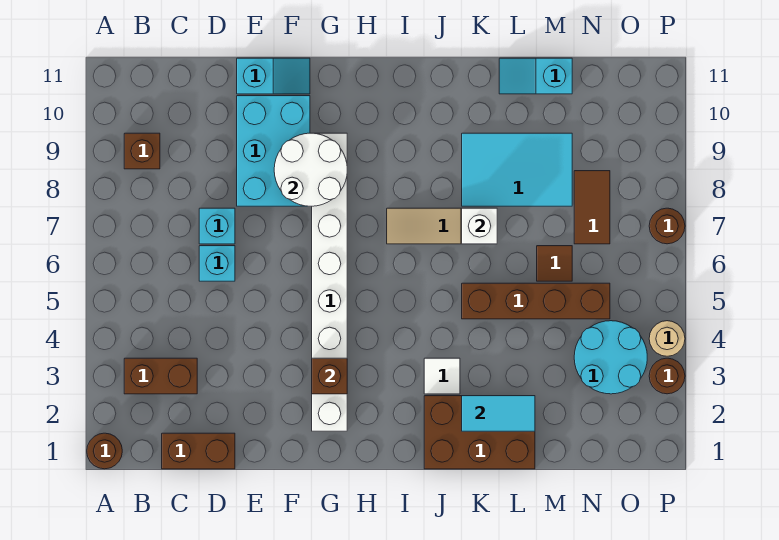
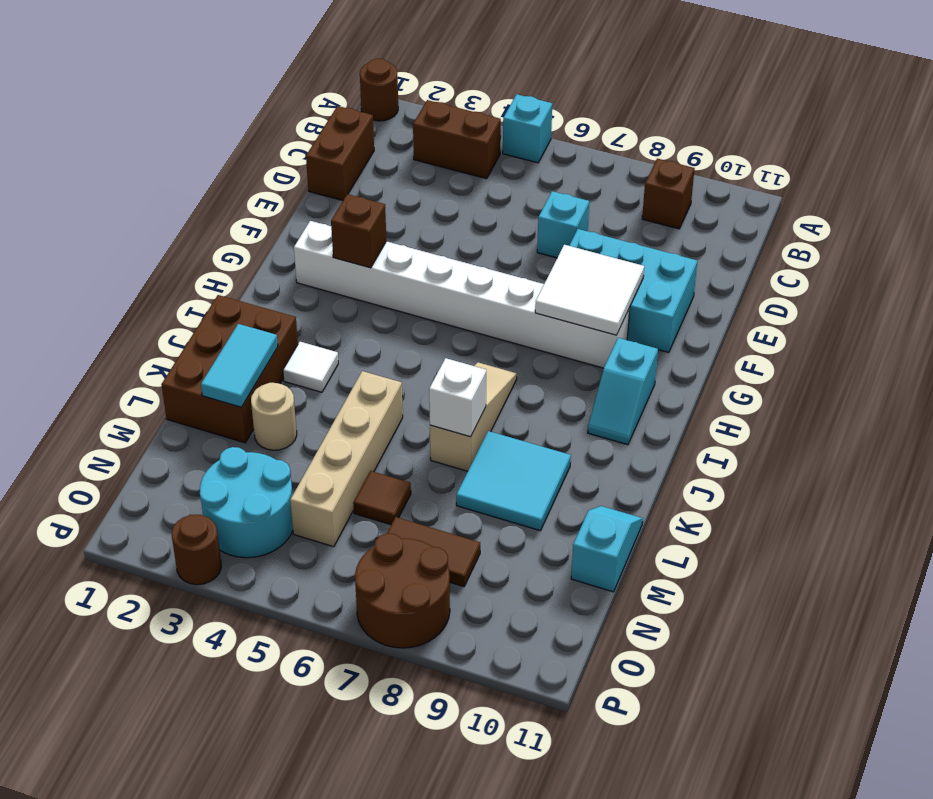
brown brick B3:C3 level 1 -> brown brick B3:B4 level 1
cyan brick D6 level 1 -> cyan brick A5 level 1
cyan slope E11:F11 level 1 top E -> cyan slope H10:I10 level 1 top H
white round brick F8:G9 level 2 -> white tile F8:G9 level 2
brown brick K5:N5 level 1 -> tan brick K5:N5 level 1
cyan tile K8:M9 level 1 -> cyan tile K8:L9 level 1
tan round brick P4 level 1 -> tan round brick L3 level 1
brown round brick P7 level 1 -> brown round brick O7:P8 level 1

